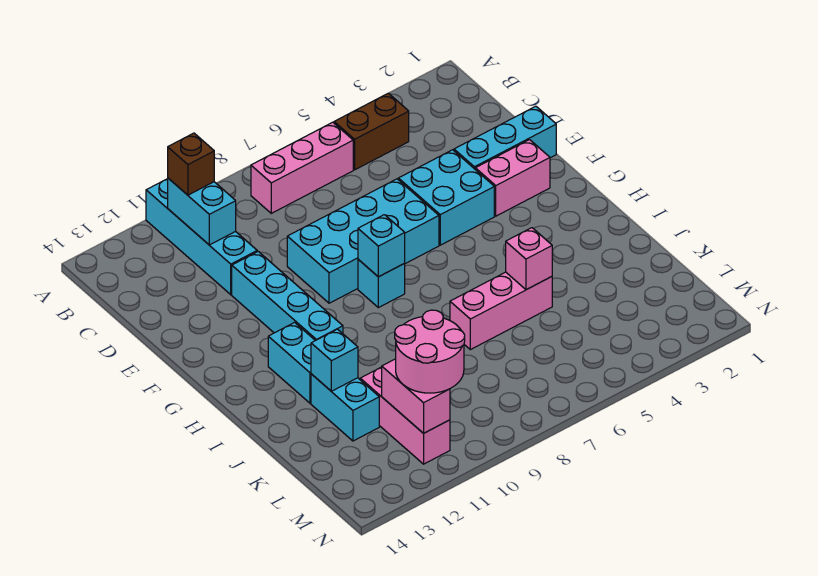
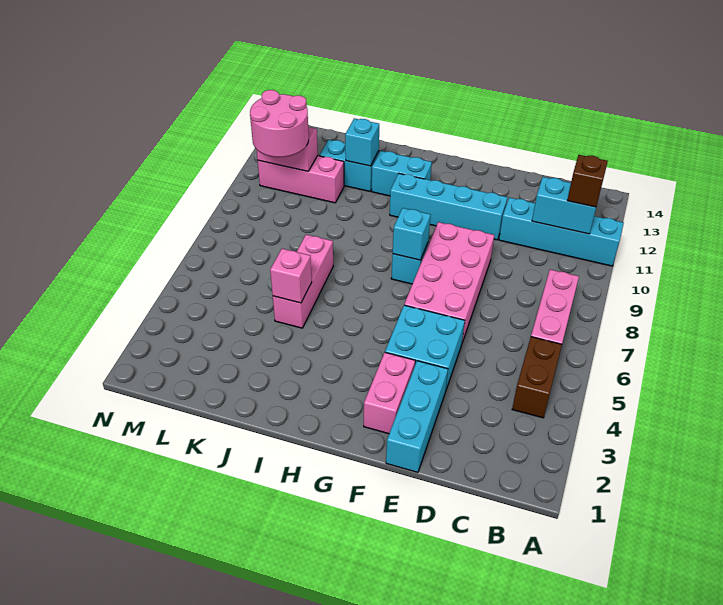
cyan brick E6:F9 level 1 -> pink brick E6:F9 level 1

